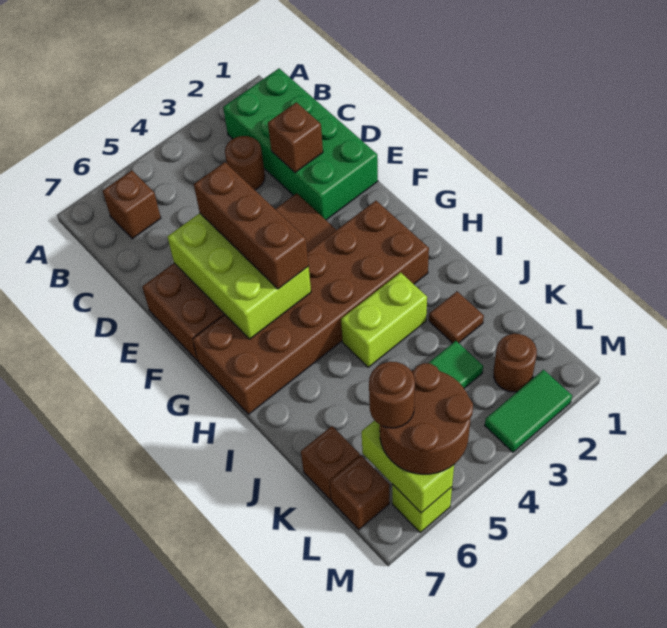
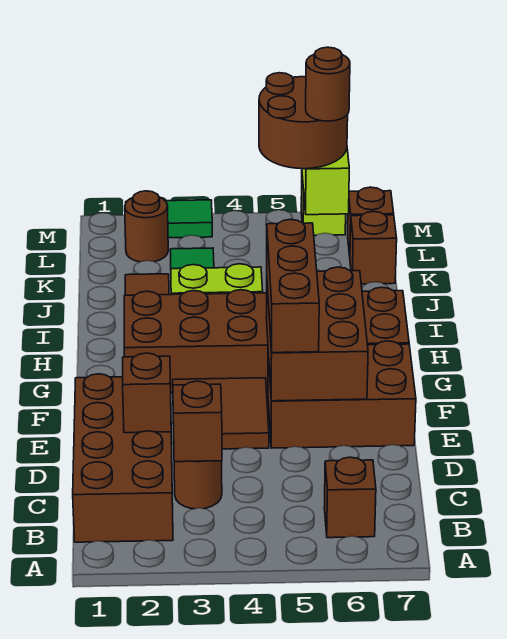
green brick B1:E2 level 1 -> brown brick B1:E2 level 1
none -> brown brick C3 level 2
lime brick E5:G6 level 2 -> brown brick E5:G6 level 2

